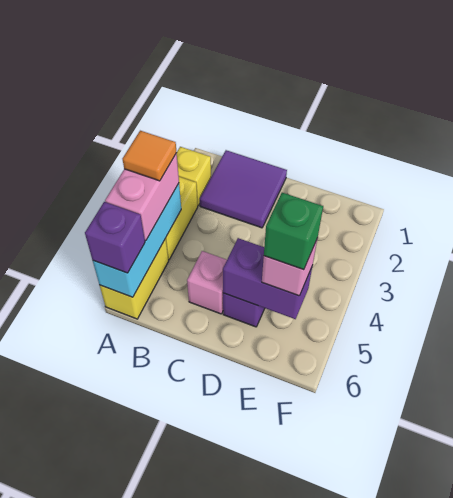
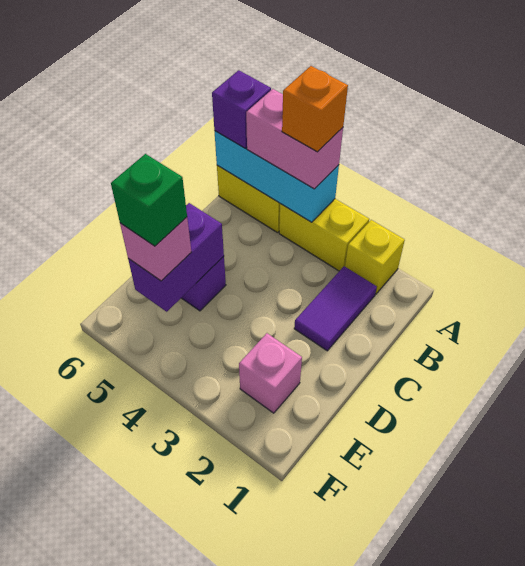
orange tile A4 level 4 -> orange brick A4 level 4
purple tile B1:C2 level 1 -> purple tile B2:C2 level 1
pink brick C5 level 1 -> pink brick E2 level 1

